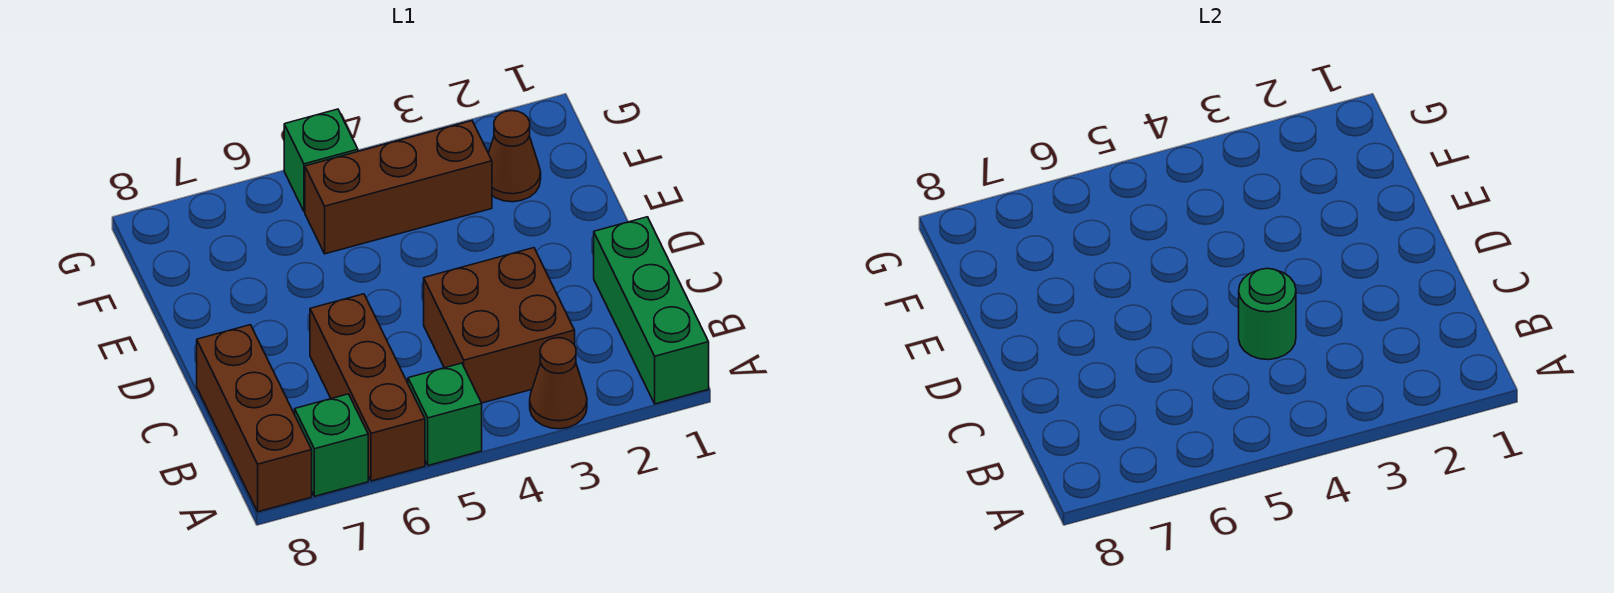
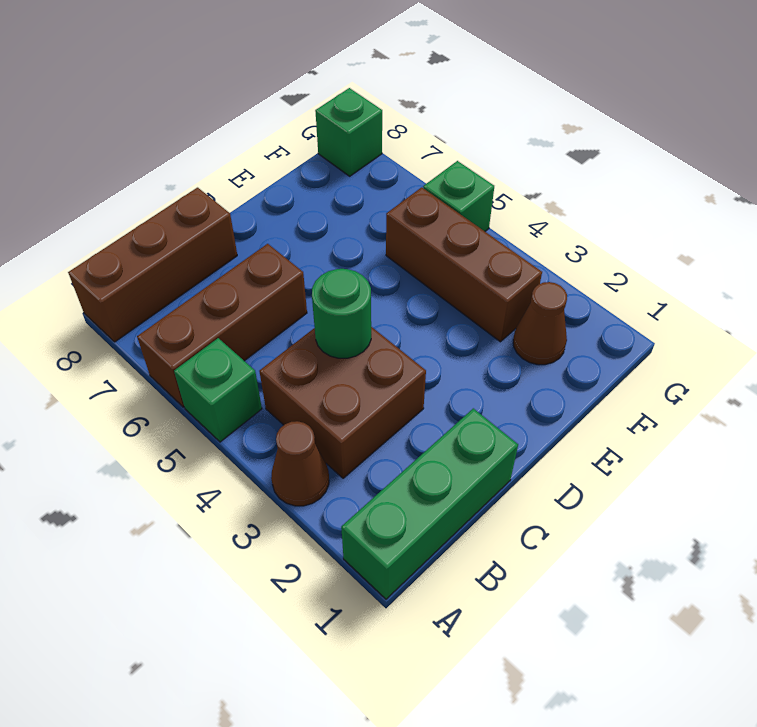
green brick A7 level 1 -> green brick G8 level 1

